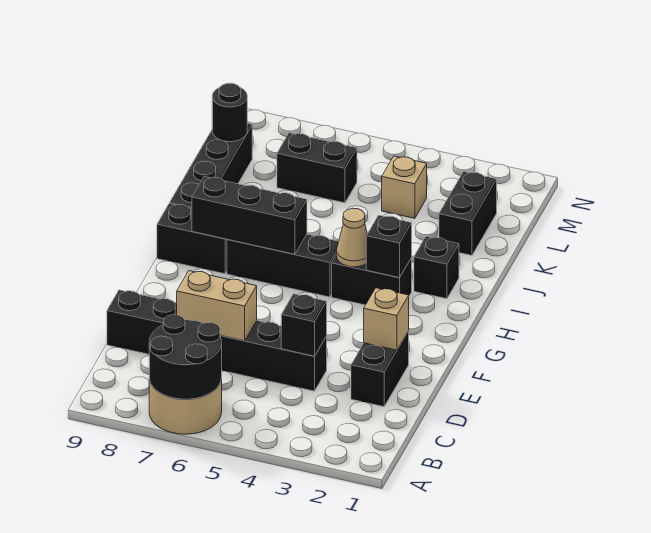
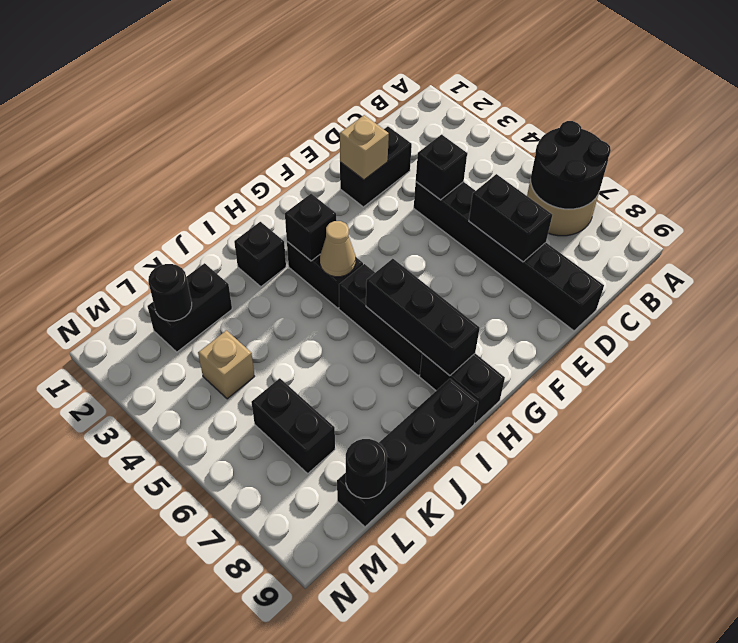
tan brick D6:D7 level 2 -> black brick D6:D7 level 2
none -> black round brick L2 level 2

